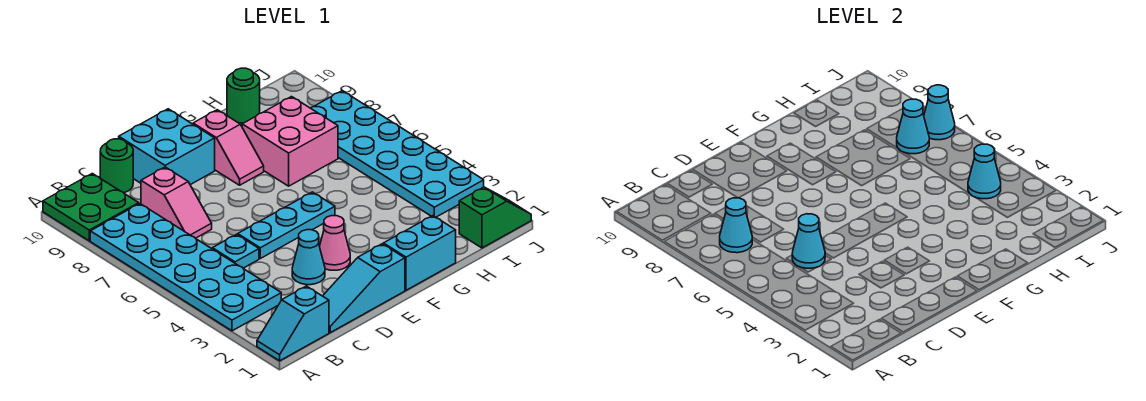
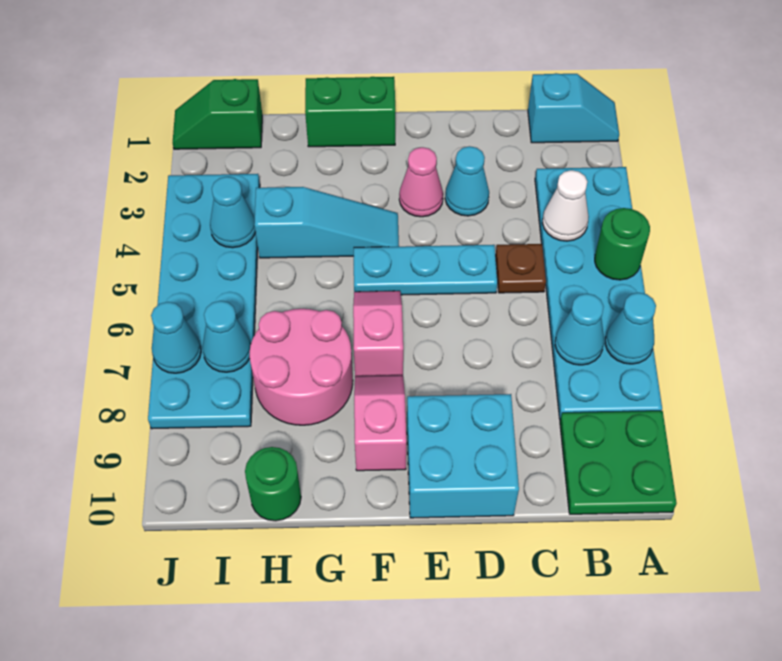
none -> white cone B4 level 2
cyan slope C1:E1 level 1 top E -> cyan slope F4:H4 level 1 top H
cyan plate C5 level 1 -> brown plate C5 level 1
cyan cone C5 level 2 -> cyan cone A7 level 2
pink slope C7:C8 level 1 top 8 -> pink slope F6:F7 level 1 top 7
green round brick C10 level 1 -> green round brick A5 level 2
cyan brick F1:G1 level 1 -> green brick F1:G1 level 1
pink brick G7:H8 level 1 -> pink round brick G7:H8 level 1

